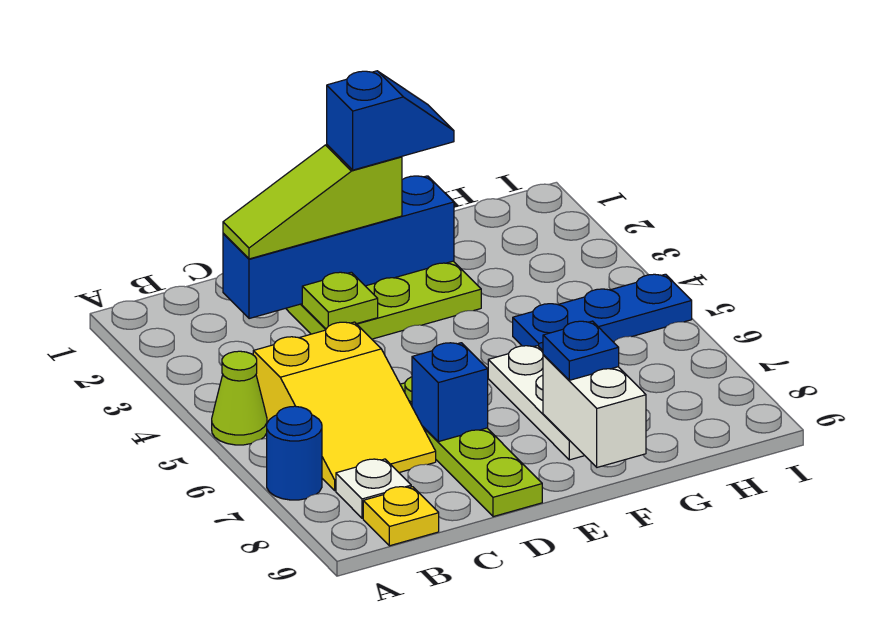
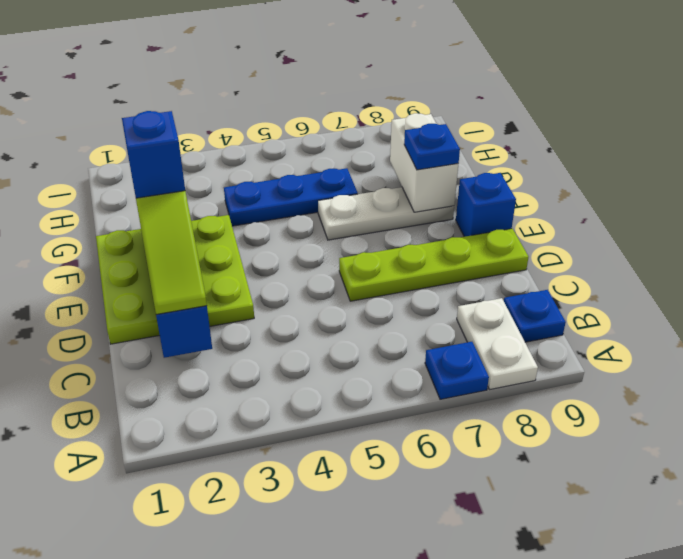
lime cone A5 level 1 -> none
blue round brick A7 level 1 -> blue plate A7 level 1
yellow slope B5:C7 level 1 top 5 -> none
white plate B8 level 1 -> white plate A8:B8 level 1
yellow plate B9 level 1 -> blue plate B9 level 1
lime plate D3 level 2 -> none
blue brick D7 level 2 -> blue brick E9 level 1
white brick F8:F9 level 2 -> white brick F8:G8 level 2
blue plate G5:I5 level 1 -> blue plate G4:G6 level 1

